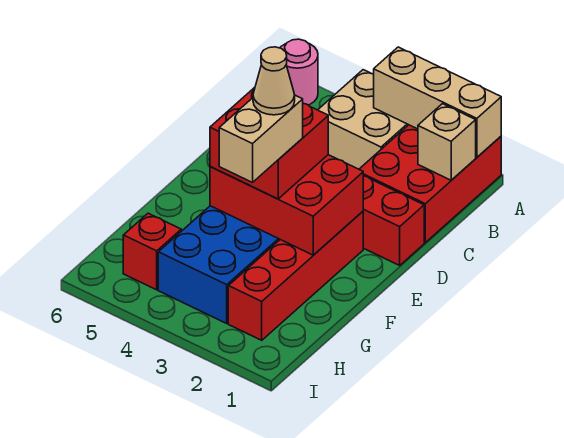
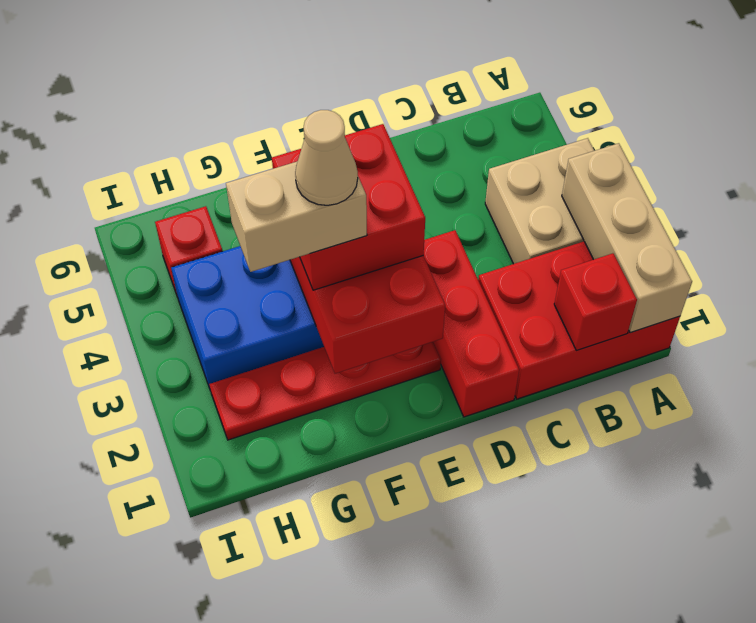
pink round brick A6 level 1 -> none
tan brick B1 level 2 -> red brick B1 level 2
red brick E2:H2 level 1 -> red plate E2:H2 level 1

